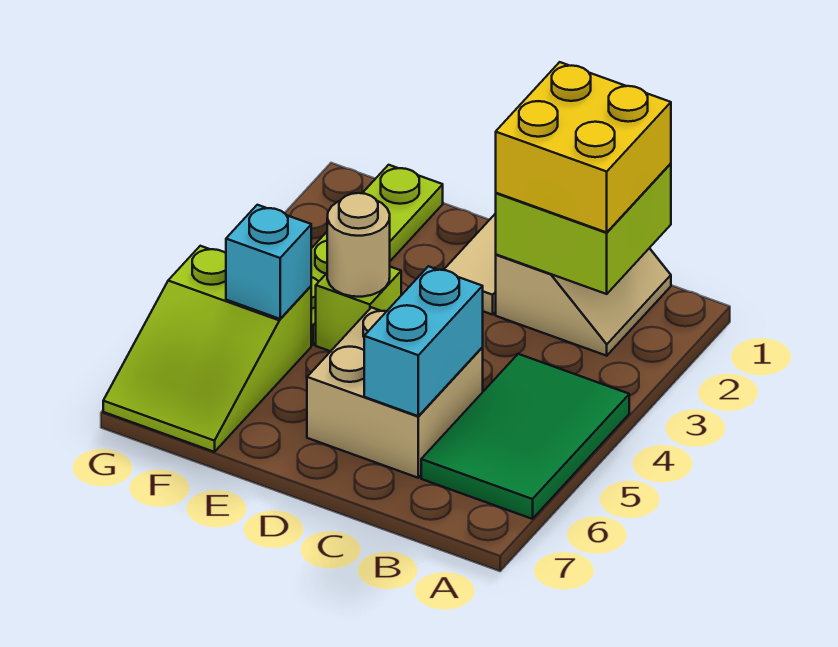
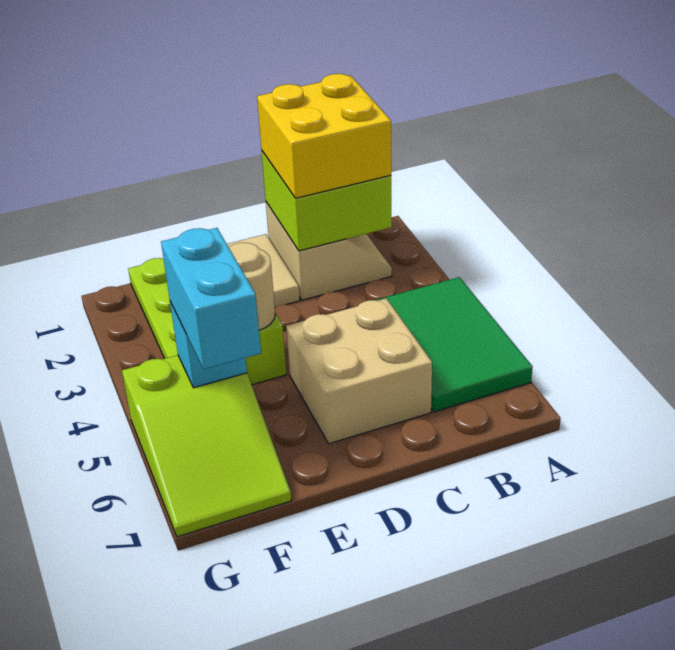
cyan brick C5:C6 level 2 -> cyan brick F5:F6 level 3

